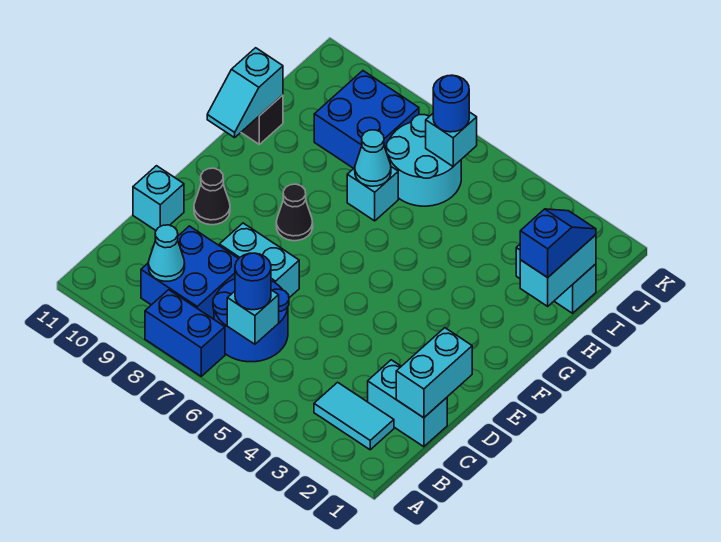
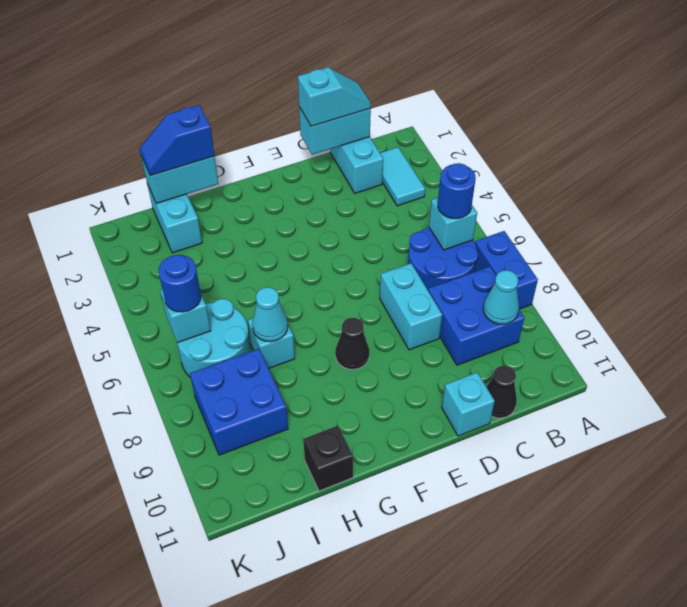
black cone E10 level 1 -> black cone C11 level 1
cyan slope G11:H11 level 2 top H -> cyan slope C1:D1 level 3 top D

